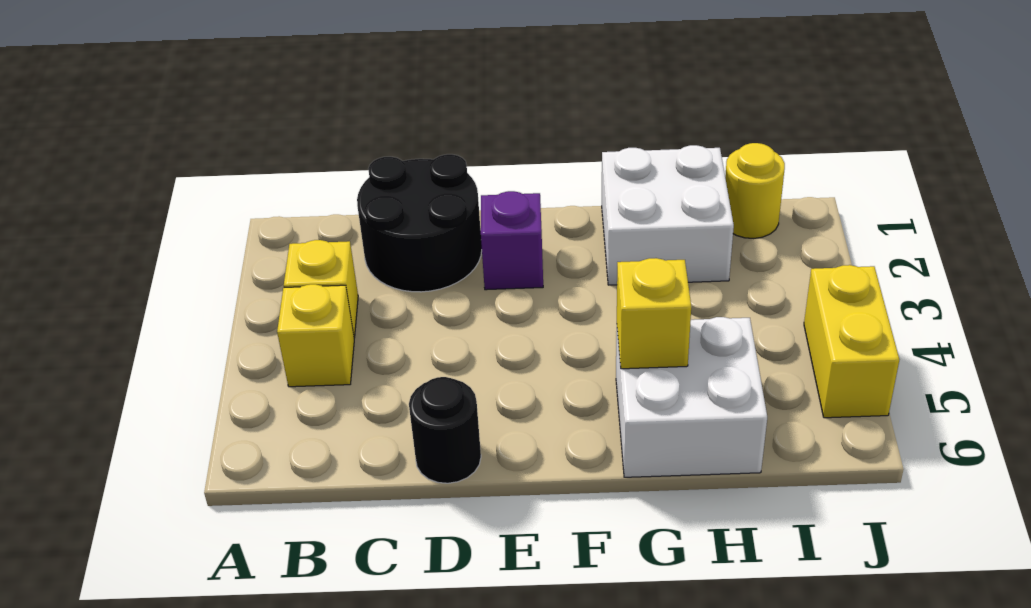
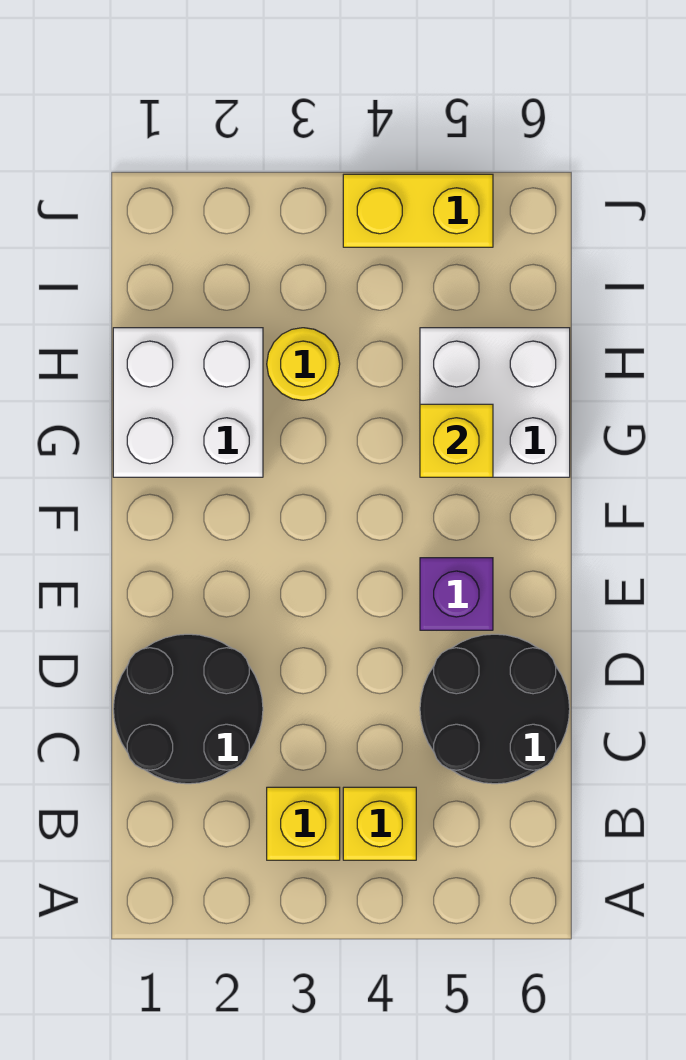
black round brick D6 level 1 -> black round brick C5:D6 level 1
purple brick E2 level 1 -> purple brick E5 level 1
yellow round brick I1 level 1 -> yellow round brick H3 level 1

